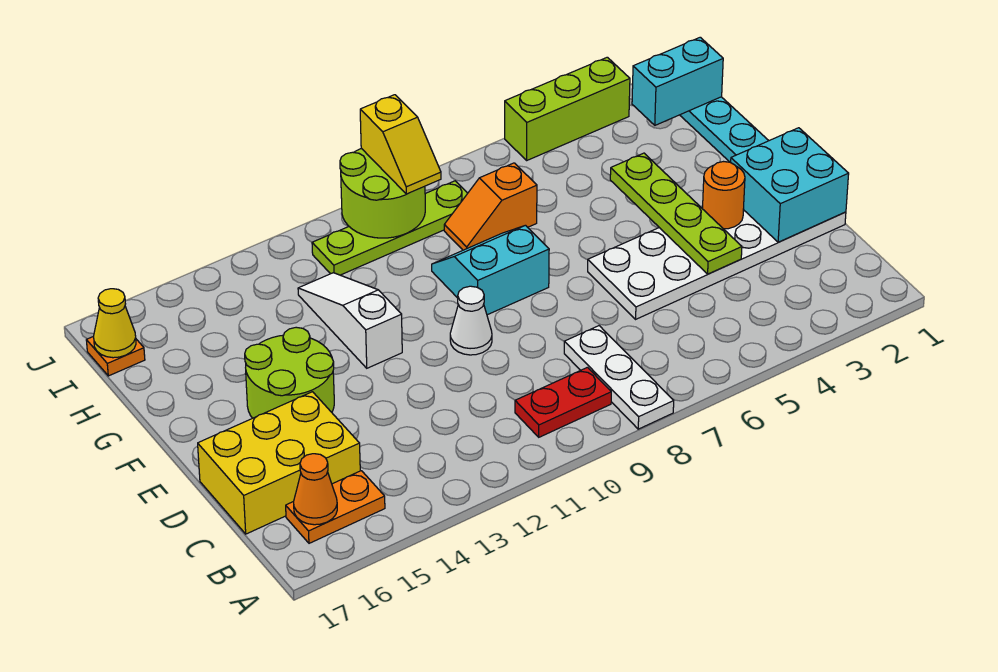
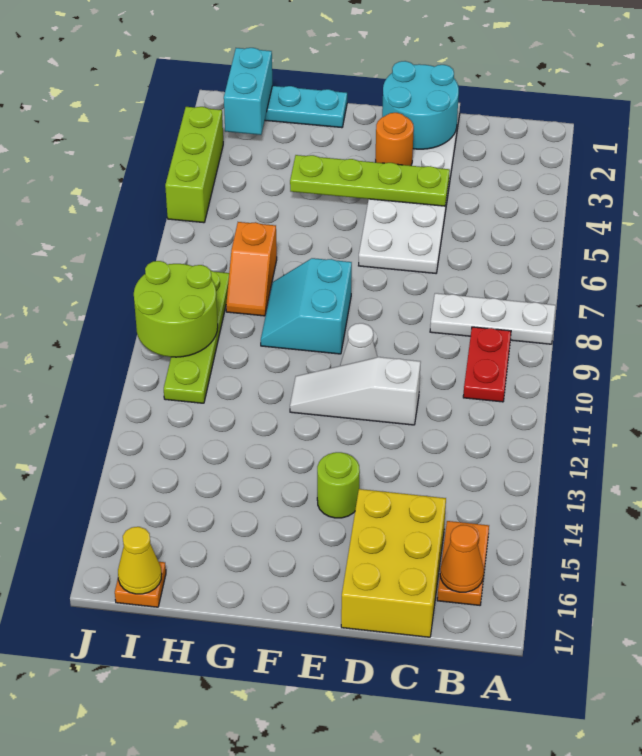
cyan brick D1:E2 level 2 -> cyan round brick D1:E2 level 2
lime round brick E14:F15 level 1 -> lime round brick E14 level 1
white slope F12:H12 level 1 top F -> white slope D11:F11 level 1 top D
yellow slope I9:J9 level 3 top J -> none

